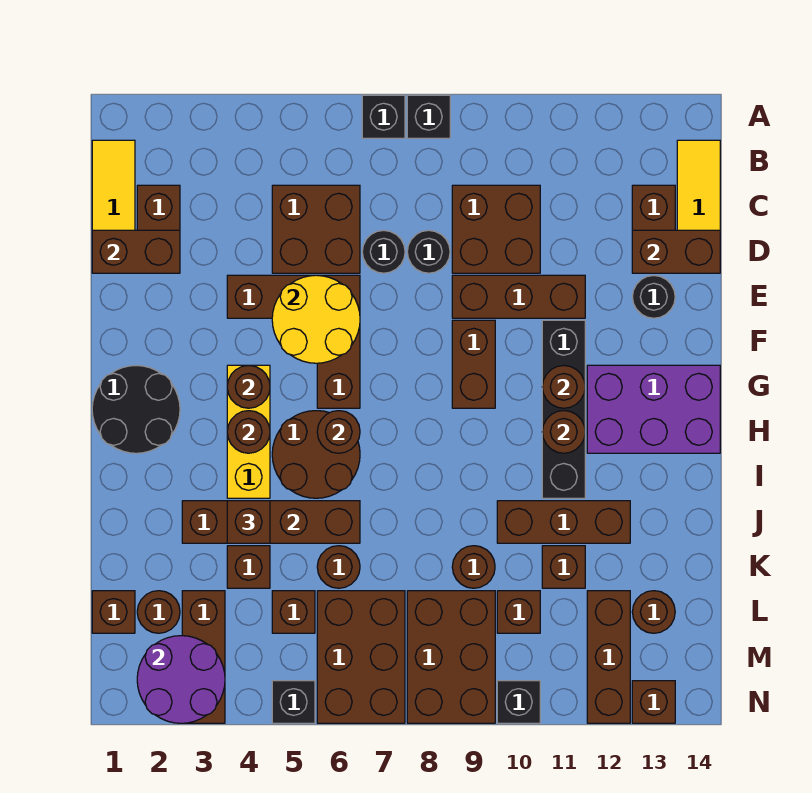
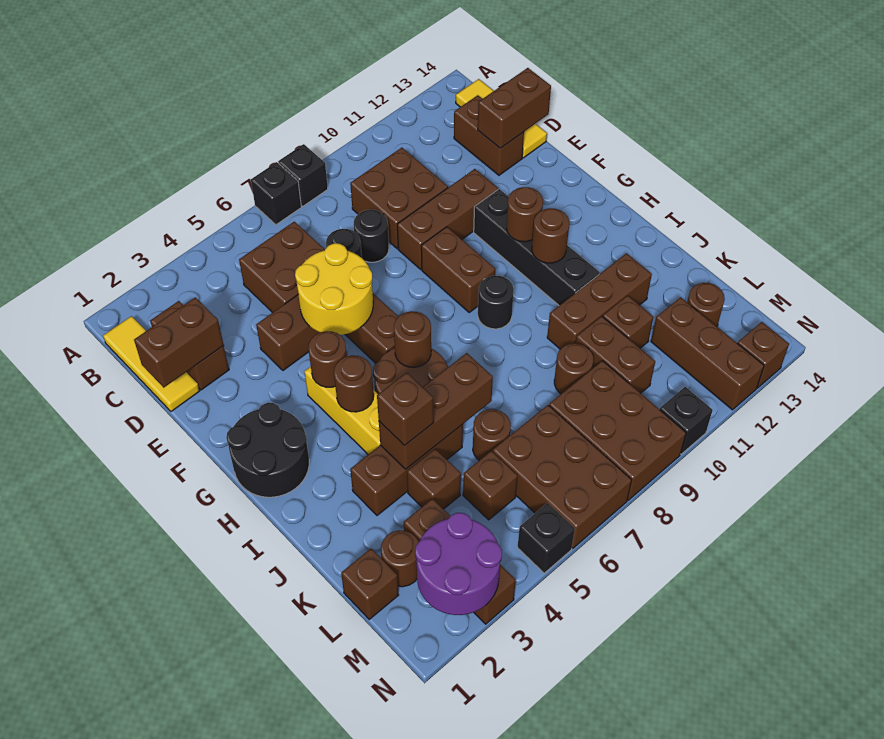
black round brick E13 level 1 -> black round brick H9 level 1
purple brick G12:H14 level 1 -> none
brown brick L10 level 1 -> brown brick K10:L10 level 1

